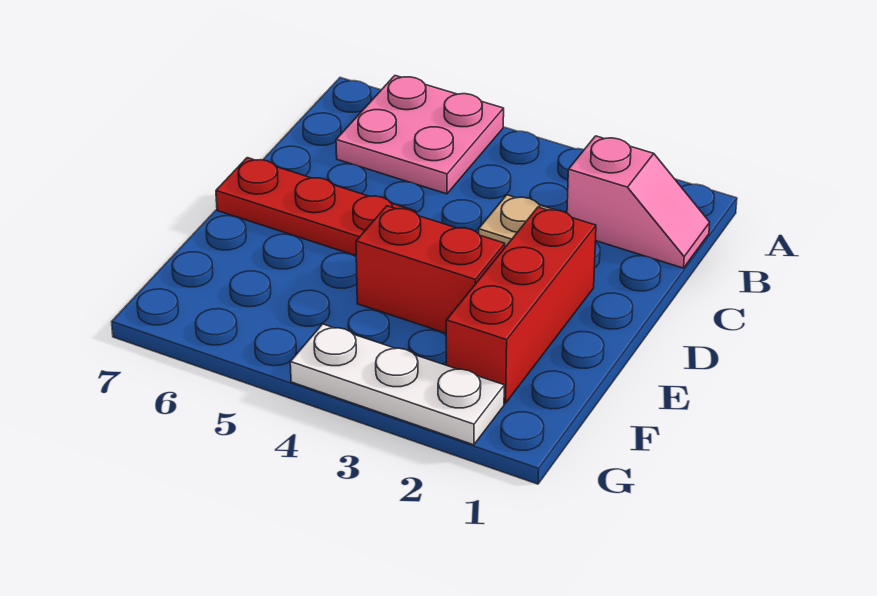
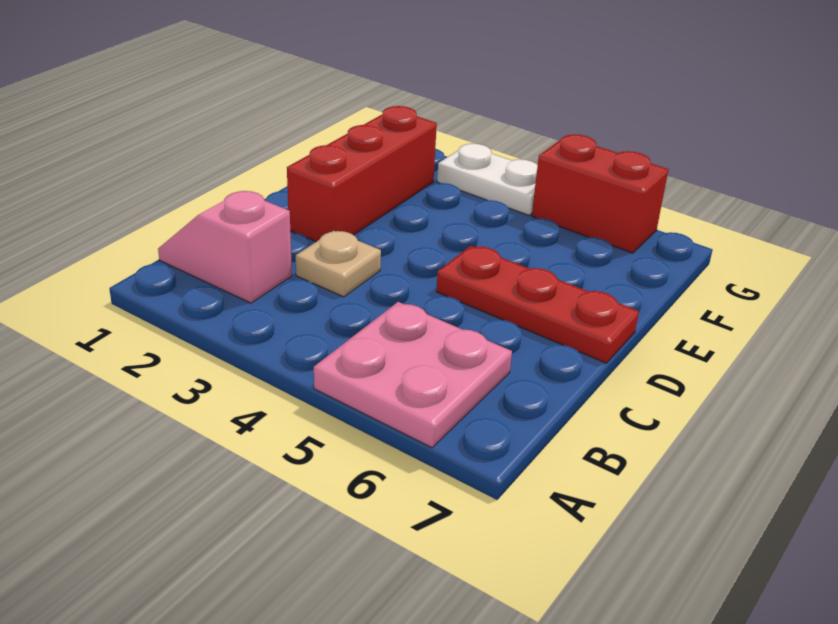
red brick E3:E4 level 1 -> red brick G5:G6 level 1
white plate G2:G4 level 1 -> white plate G3:G4 level 1

